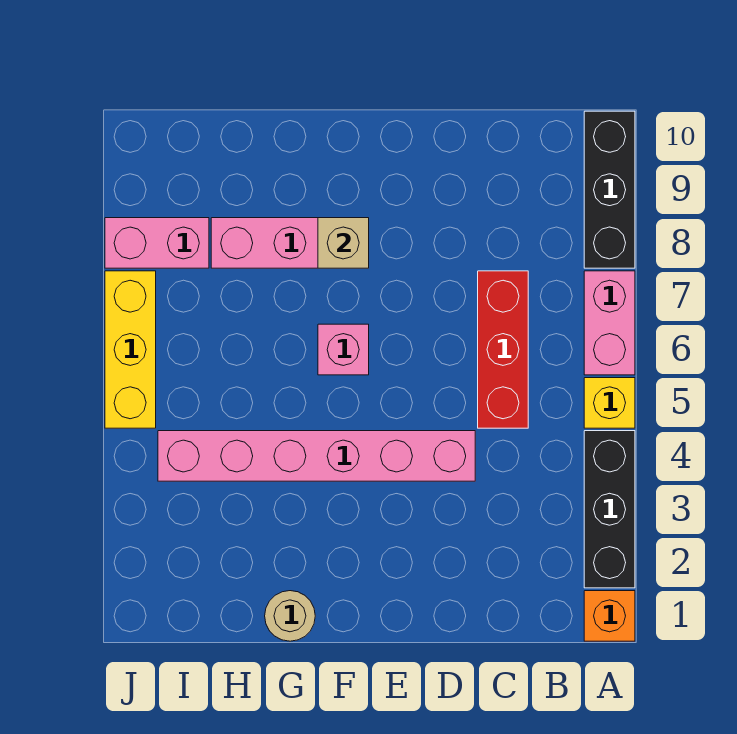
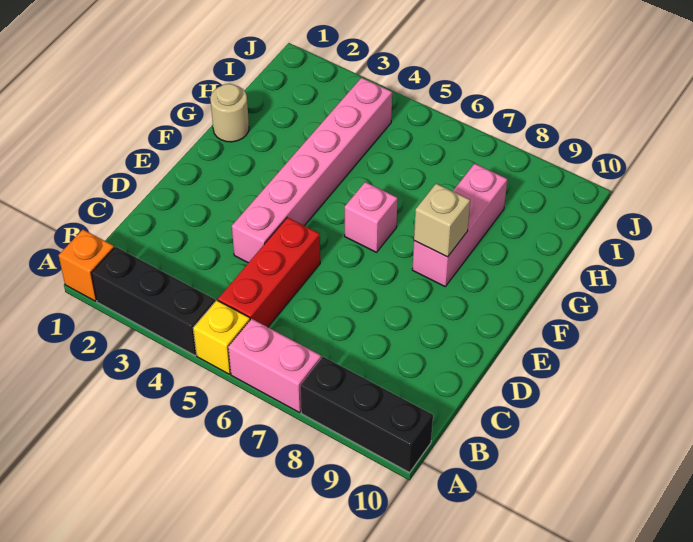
red brick C5:C7 level 1 -> red brick B5:D5 level 1
pink brick I8:J8 level 1 -> none
yellow brick J5:J7 level 1 -> none

